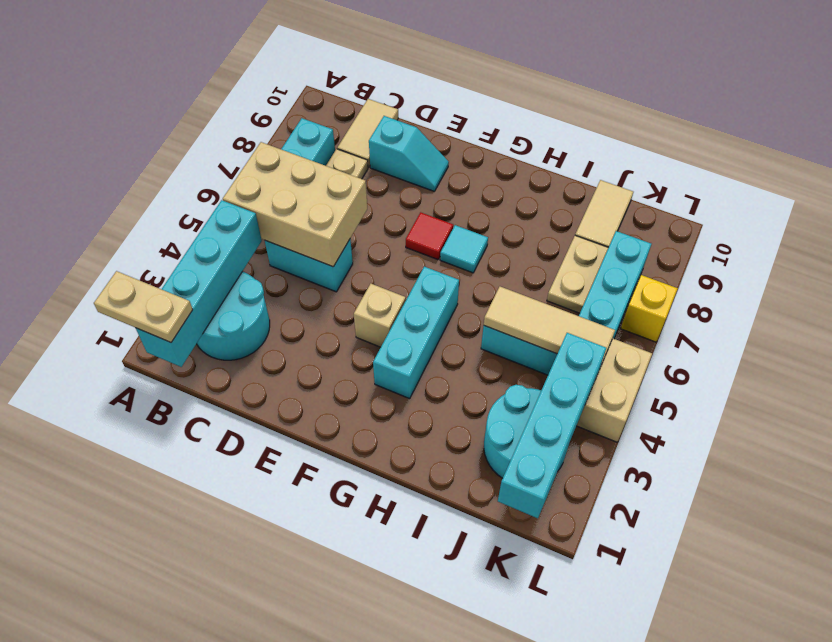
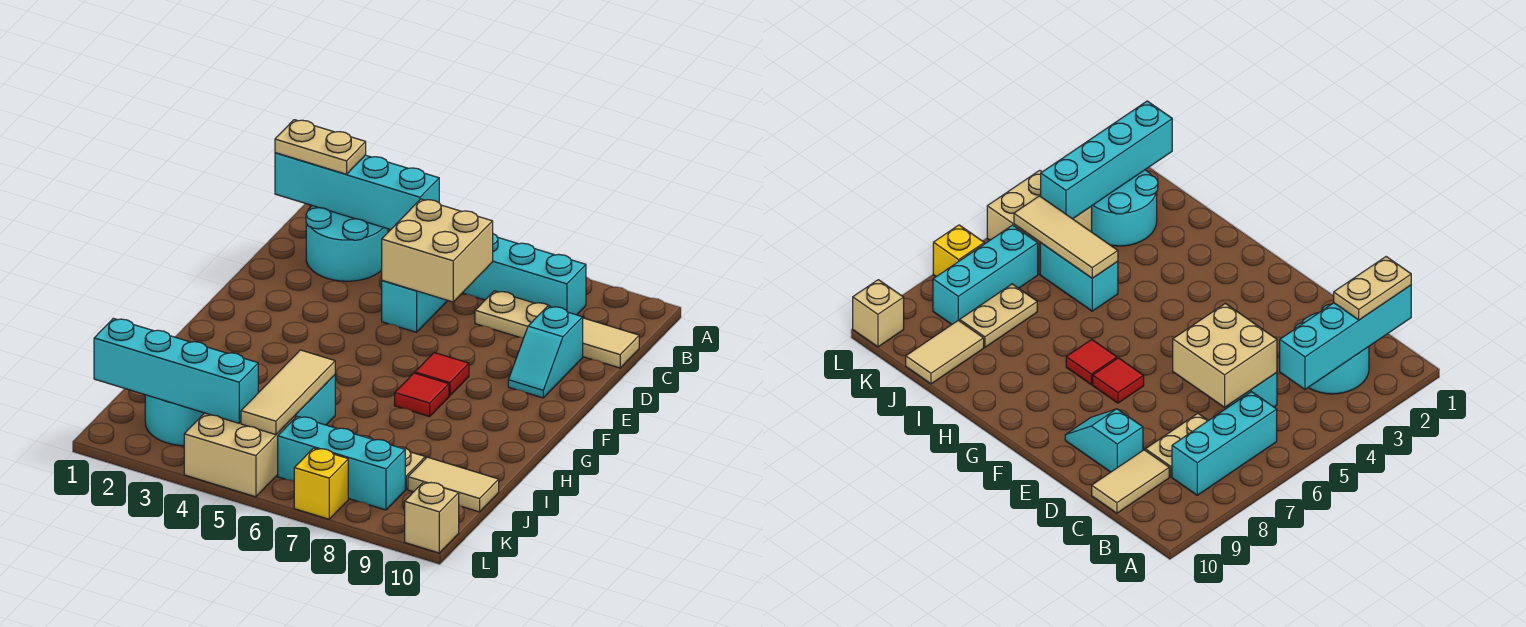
tan plate A1:B1 level 3 -> tan plate B1:B2 level 3
tan brick B5:D6 level 2 -> tan brick C5:D6 level 2
tan brick F4 level 1 -> tan brick L10 level 1
cyan brick G3:G5 level 1 -> none
cyan tile G7 level 1 -> red tile G7 level 1

